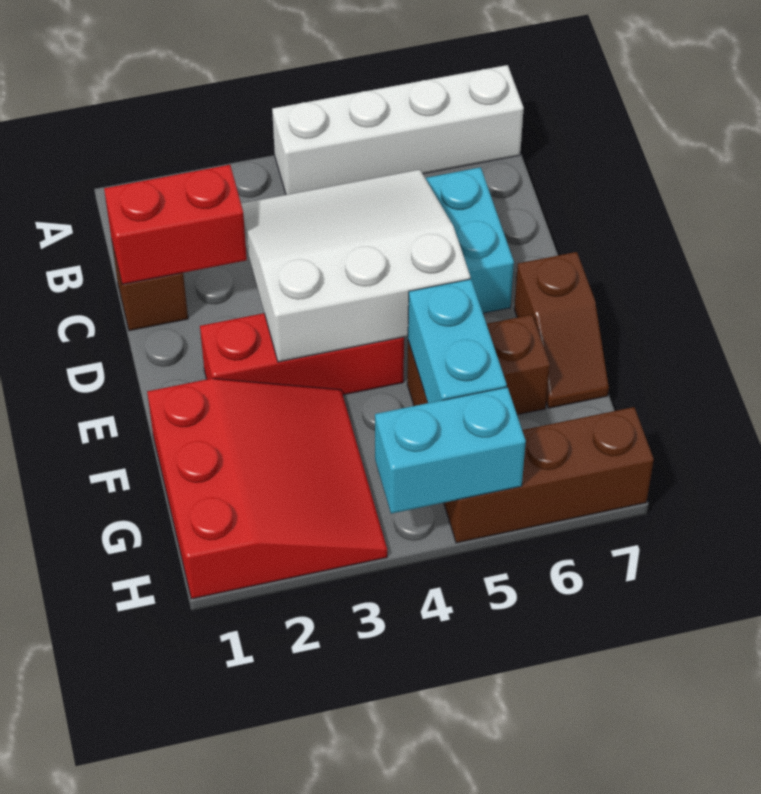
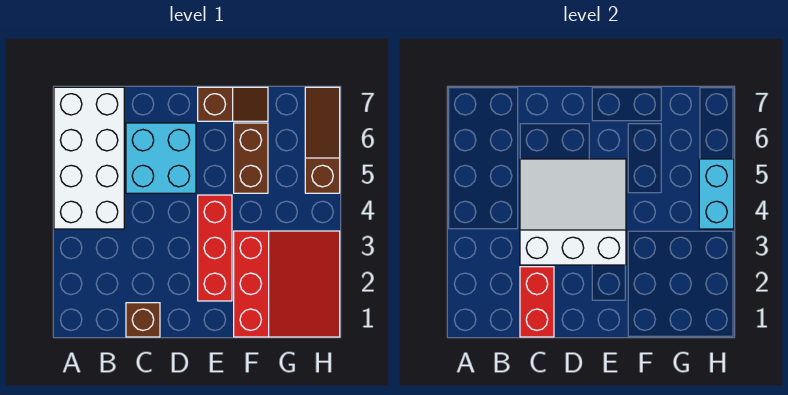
white brick A4:A7 level 1 -> white brick A4:B7 level 1
white slope C3:E5 level 2 top E -> white slope C3:E5 level 2 top 3
red slope F1:H3 level 1 top 1 -> red slope F1:H3 level 1 top F
cyan brick F5:G5 level 2 -> none
brown brick H5:H7 level 1 -> brown slope H5:H7 level 1 top 5

